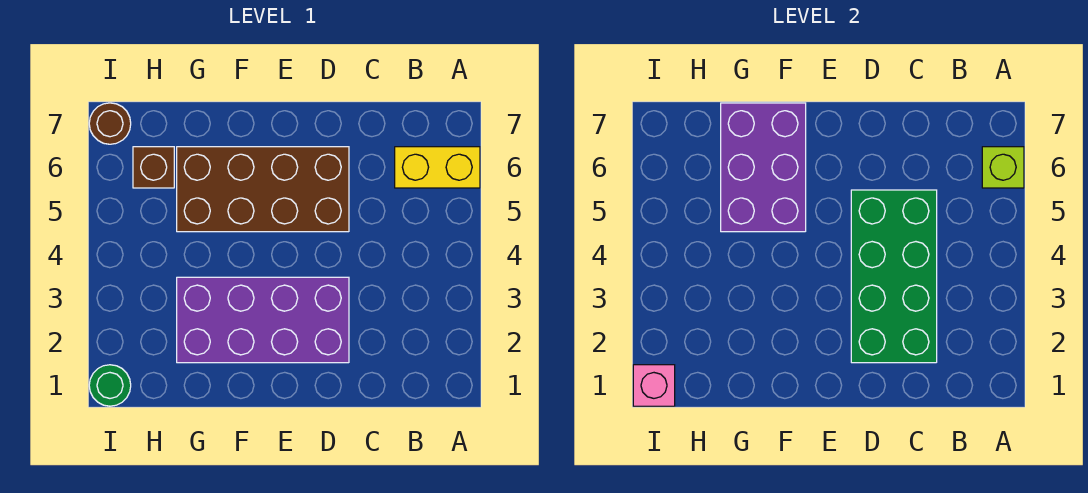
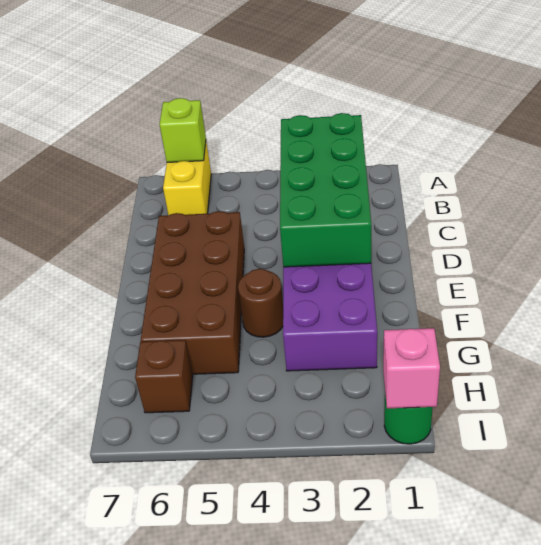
green brick C2:D5 level 2 -> green brick B2:E3 level 2
purple brick F5:G7 level 2 -> none
brown round brick I7 level 1 -> brown round brick F4 level 1

